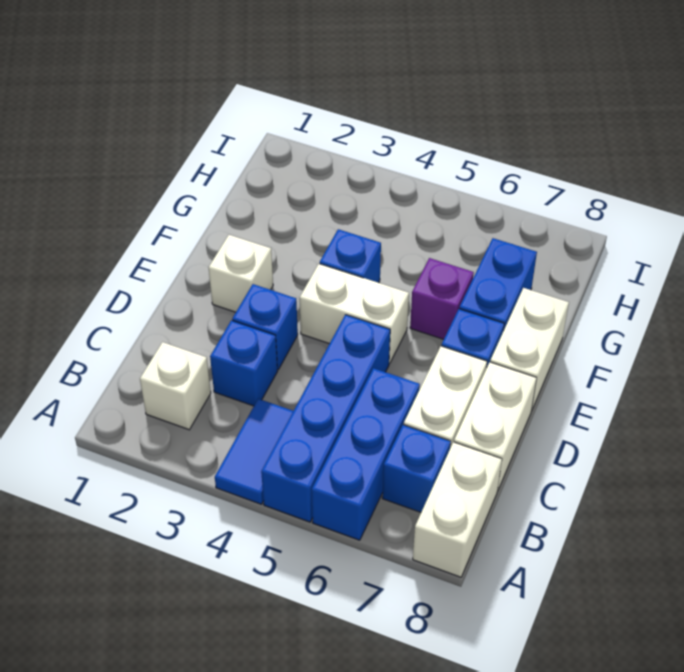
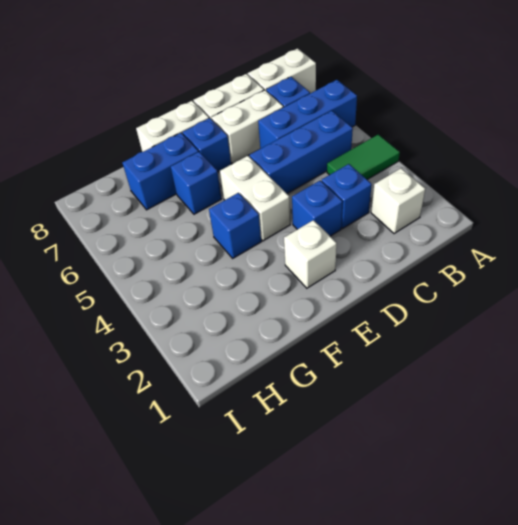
blue tile A4:B4 level 1 -> green tile A4:B4 level 1
blue brick A5:D5 level 1 -> blue brick B5:D5 level 1
purple brick F6 level 1 -> blue brick F6 level 1

